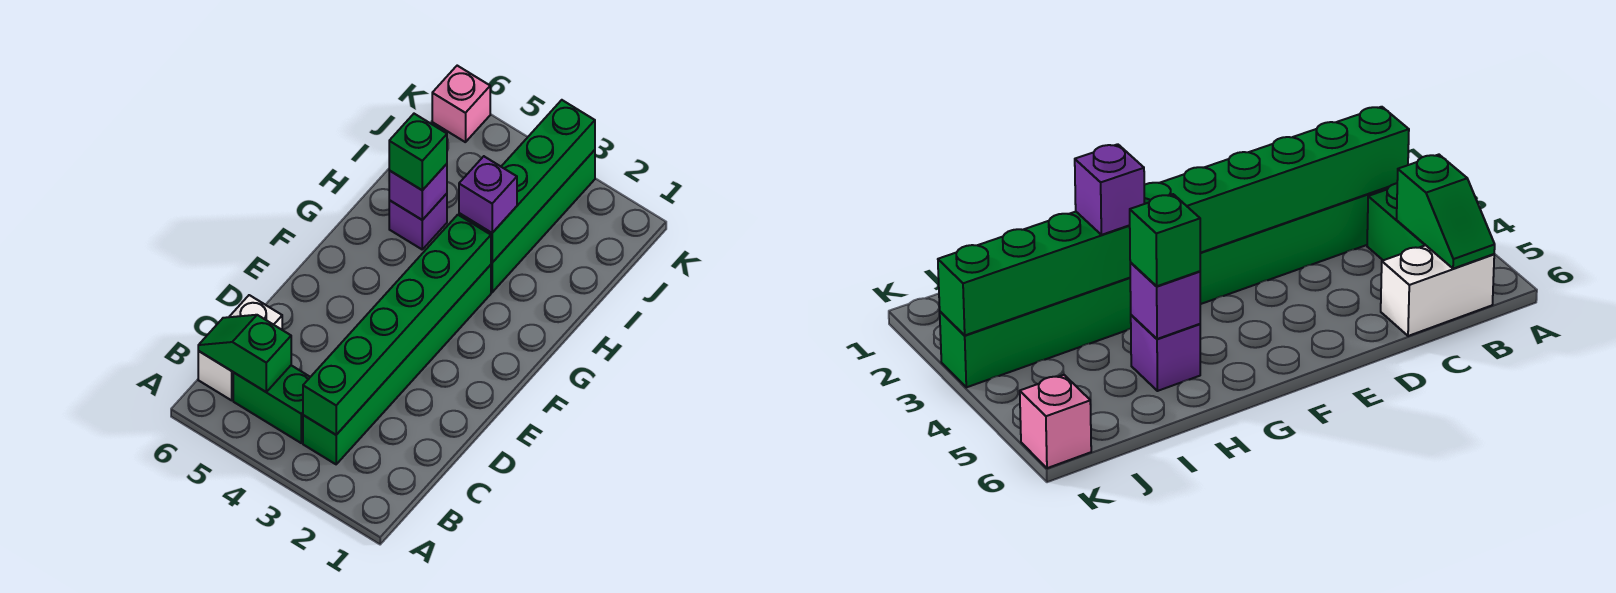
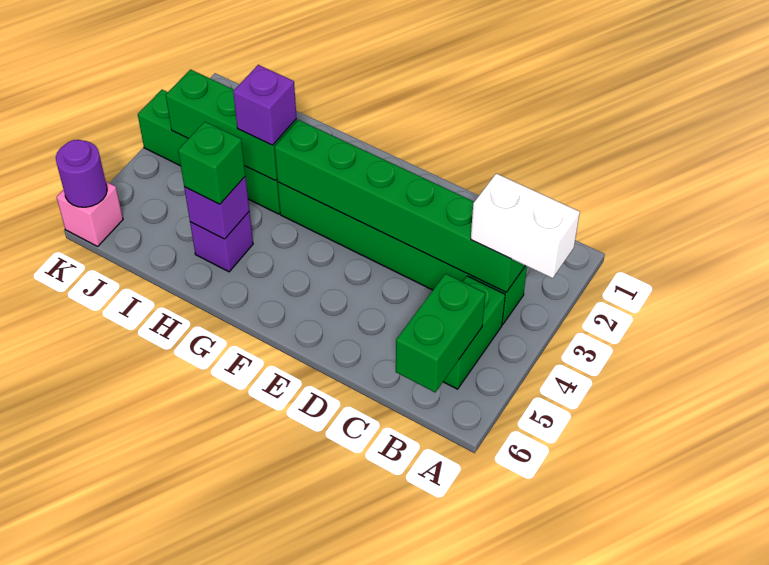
green slope B5:B6 level 2 top 5 -> green brick B5:B6 level 2
white brick B6:C6 level 1 -> white brick A3:B3 level 3
green brick H3:K3 level 2 -> green brick H3:J3 level 2
none -> purple round brick K6 level 2

